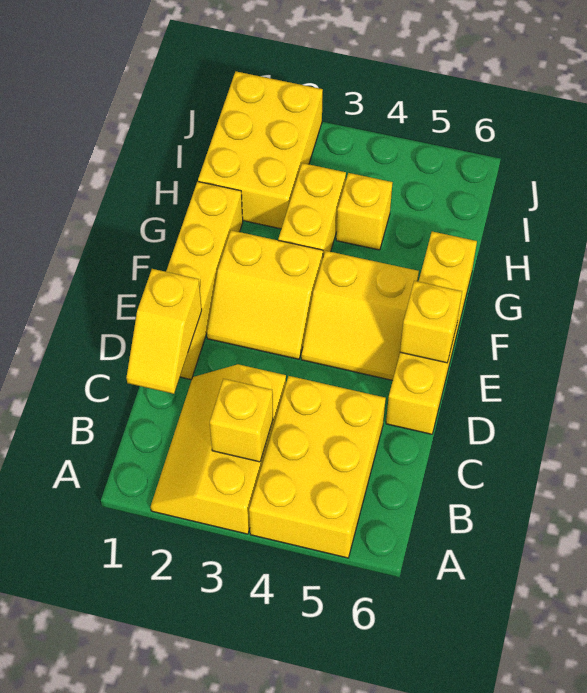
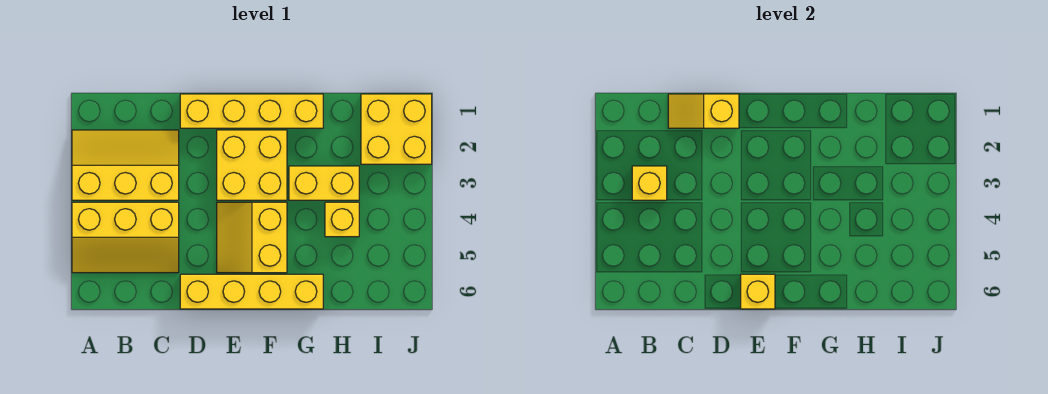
yellow brick A4:C5 level 1 -> yellow slope A4:C5 level 1 top 4
yellow slope E2:F3 level 1 top F -> yellow brick E2:F3 level 1
yellow brick H1:J2 level 1 -> yellow brick I1:J2 level 1

